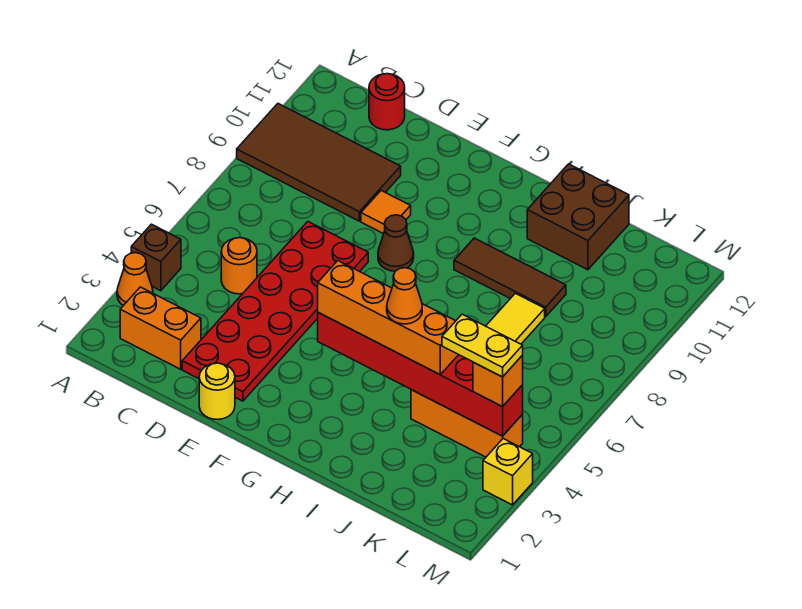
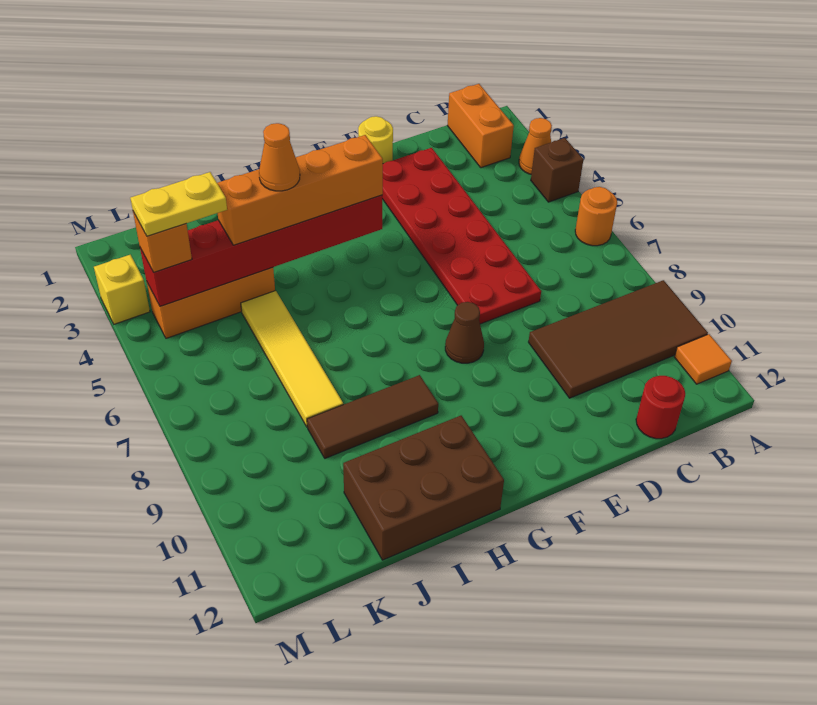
orange brick B2:C2 level 1 -> orange brick B1:B2 level 1
orange round brick C5 level 1 -> orange round brick A6 level 1
orange tile E9 level 1 -> orange tile A11 level 1
brown brick I11:J12 level 1 -> brown brick H11:J12 level 1

